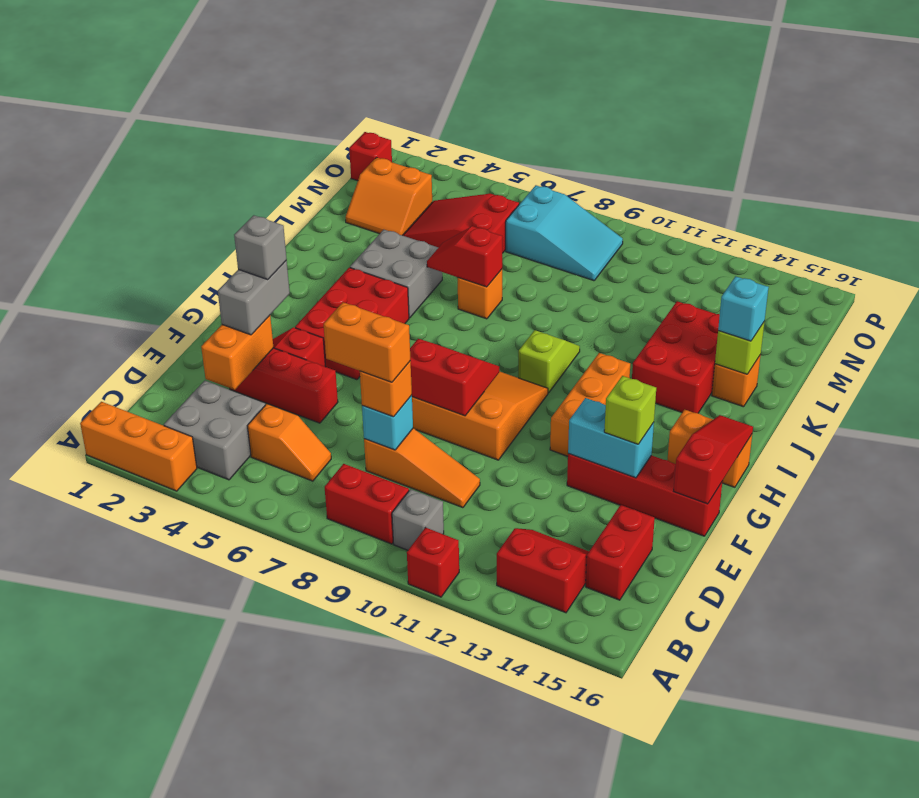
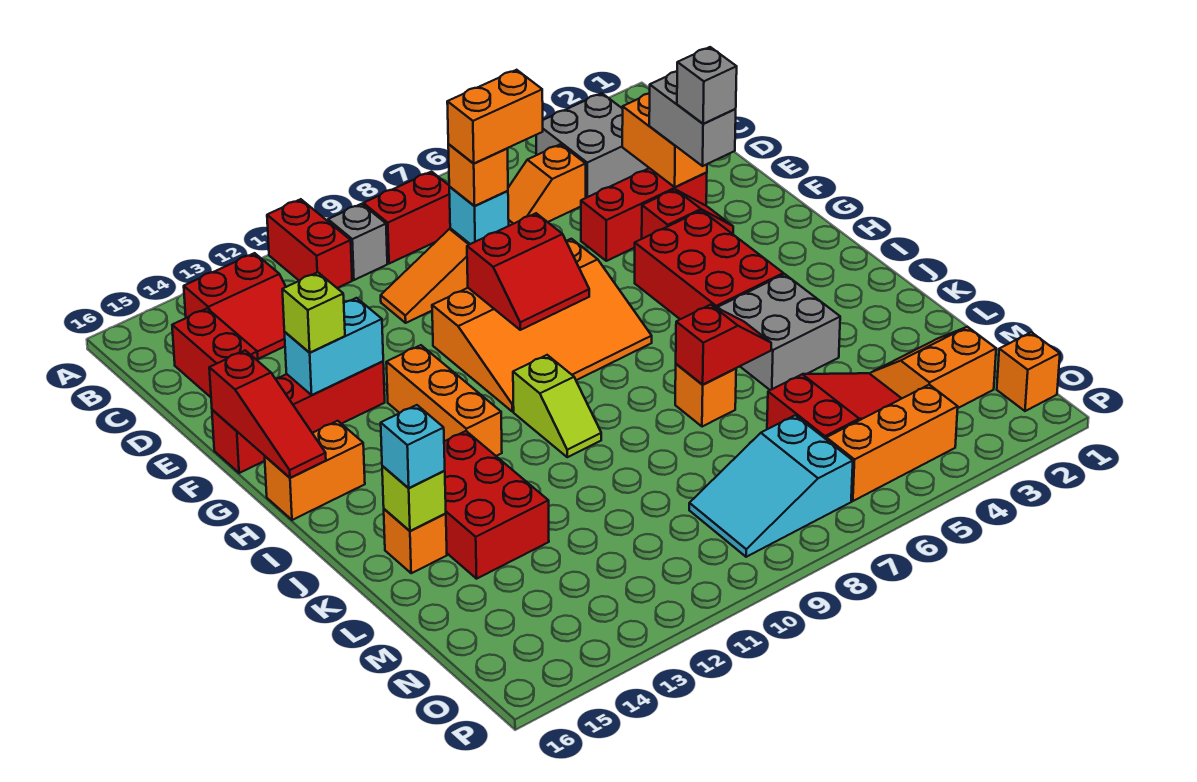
orange brick A1:A3 level 1 -> orange brick O4:O6 level 1
red brick A11 level 1 -> red brick A11:B11 level 1
red brick O1 level 1 -> orange brick O1 level 1

